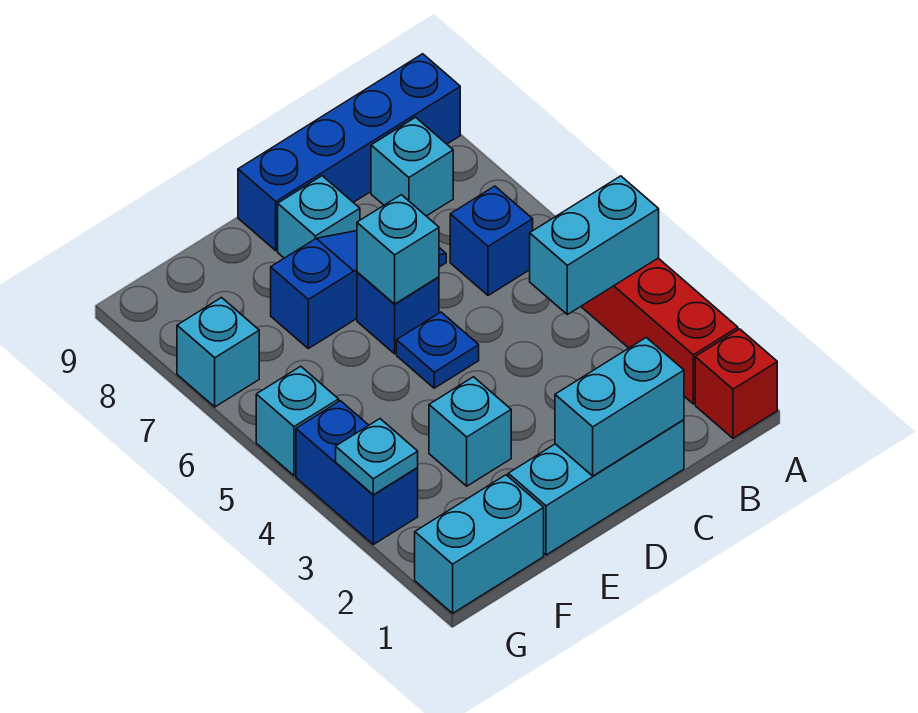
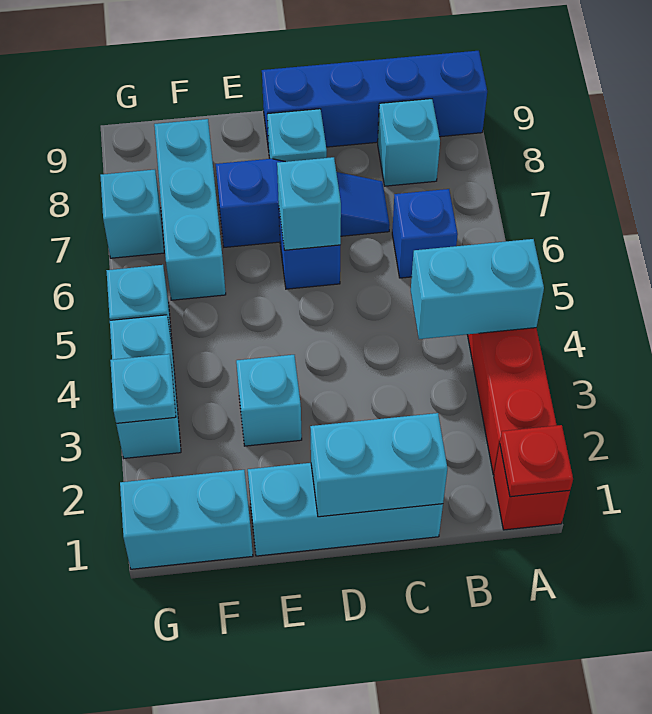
none -> red plate A1 level 2
blue plate D5 level 1 -> none
none -> cyan brick F6:F8 level 1
blue brick G3:G4 level 1 -> cyan brick G3:G4 level 1

